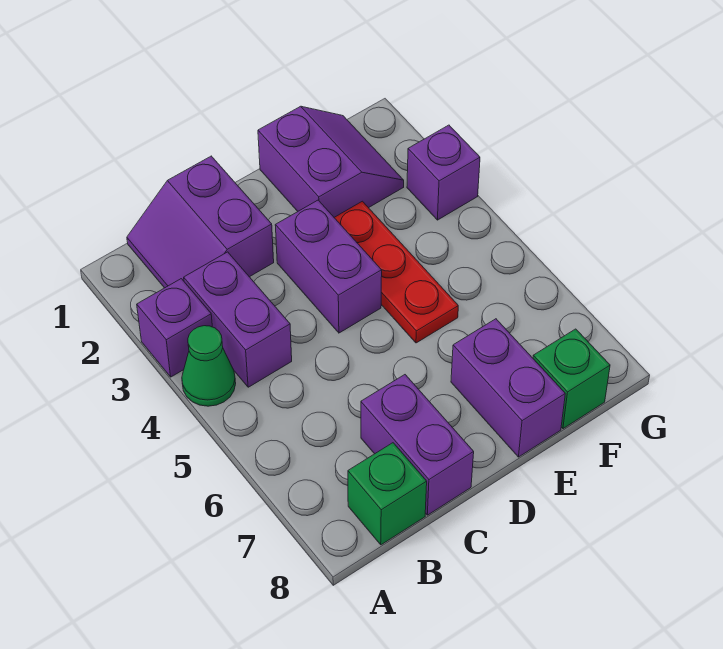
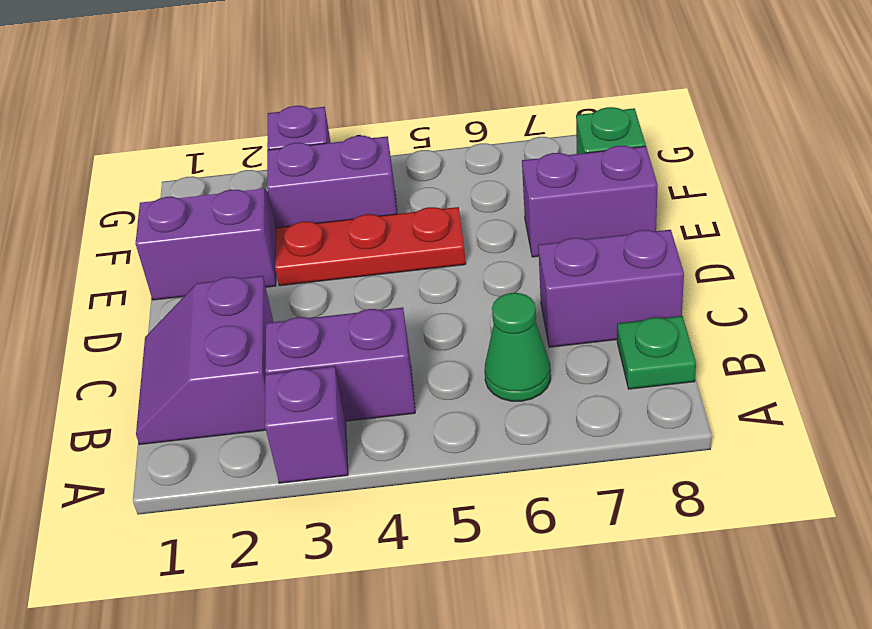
green cone A4 level 1 -> green cone B6 level 1
purple slope B1:C2 level 1 top C -> purple slope B1:C2 level 1 top 2
green brick B8 level 1 -> green plate B8 level 1
purple brick D3:D4 level 1 -> purple brick F3:F4 level 1

